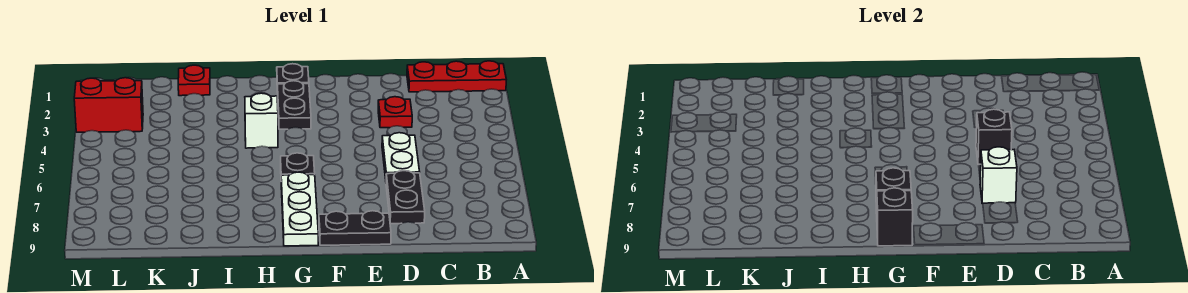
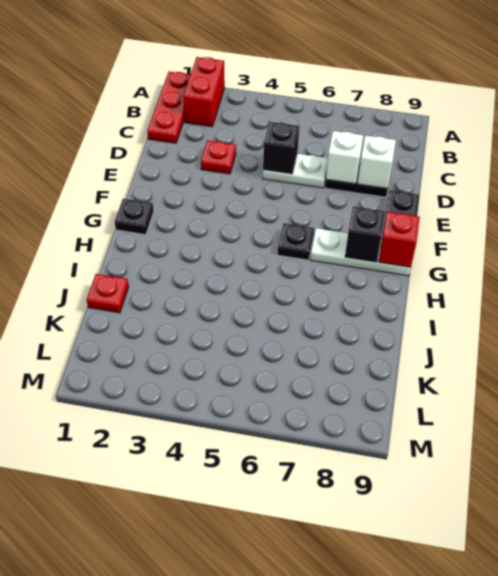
black plate G2:G3 level 1 -> none
black brick G9 level 2 -> red brick G9 level 2
white brick H4 level 1 -> white brick D8 level 2
red brick L3:M3 level 1 -> red brick A2:B2 level 1

